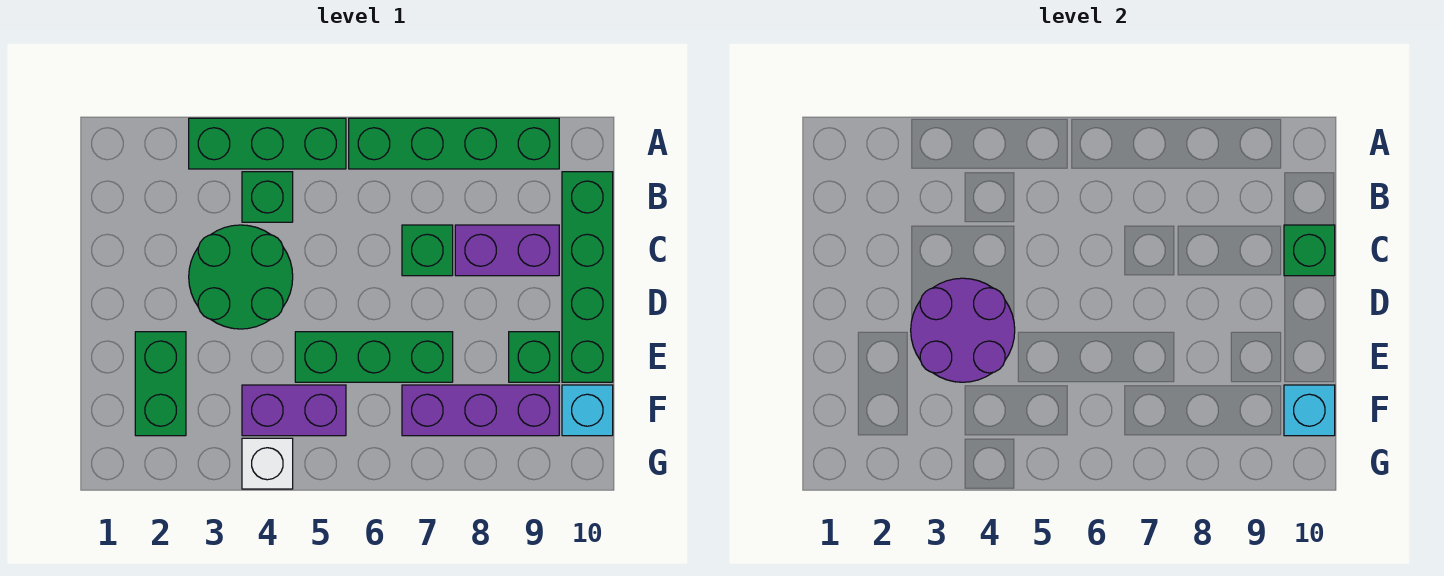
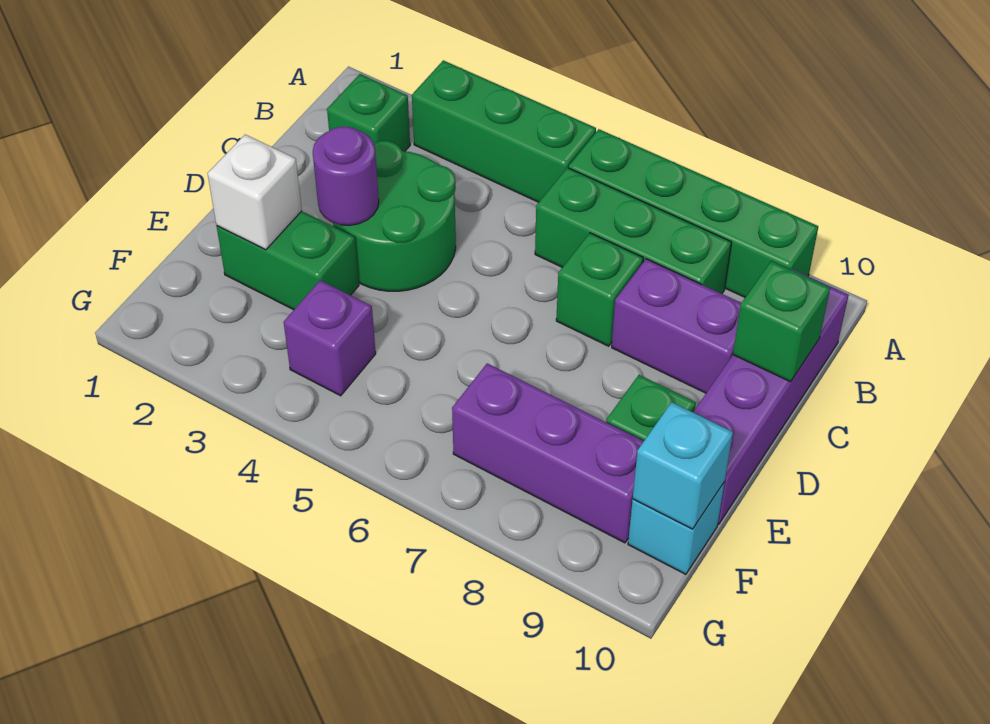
green brick B4 level 1 -> green brick B2 level 1
green brick B10:E10 level 1 -> purple brick B10:E10 level 1
purple round brick D3:E4 level 2 -> purple round brick D3 level 2
green brick E2:F2 level 1 -> green brick E2:E3 level 1
green brick E5:E7 level 1 -> green brick B6:B8 level 1
purple brick F4:F5 level 1 -> purple brick F4 level 1
white brick G4 level 1 -> white brick E2 level 2

